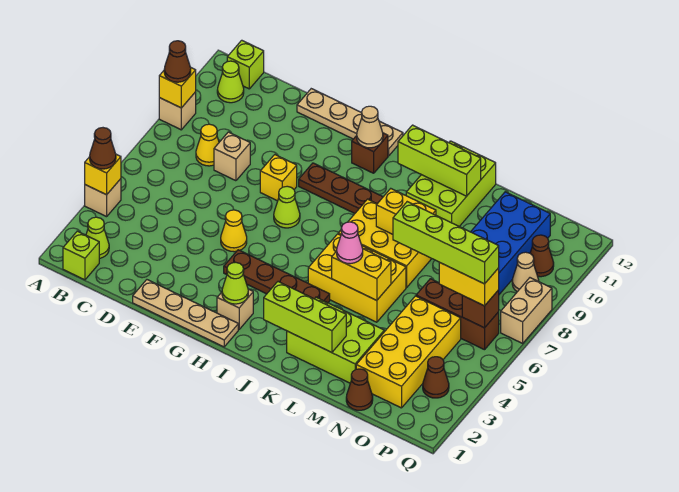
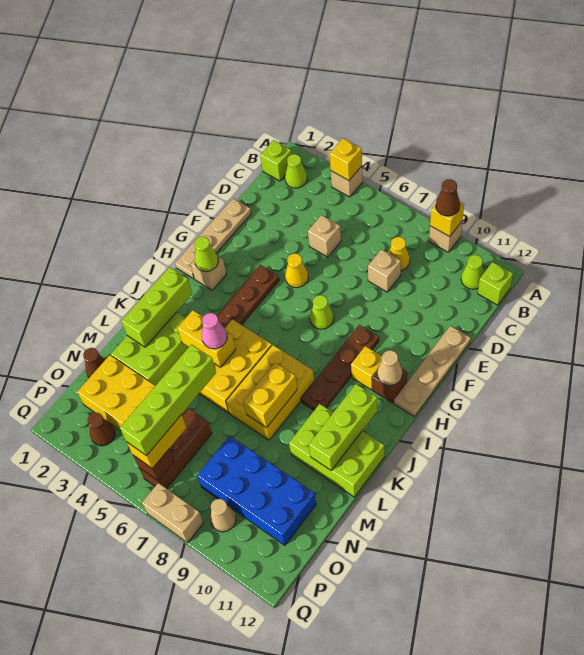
brown cone A4 level 3 -> none
none -> tan brick D5 level 1
yellow brick F8 level 1 -> yellow brick H10 level 1
yellow brick K5:L5 level 2 -> yellow brick K4:K5 level 2
brown cone P10 level 1 -> none

